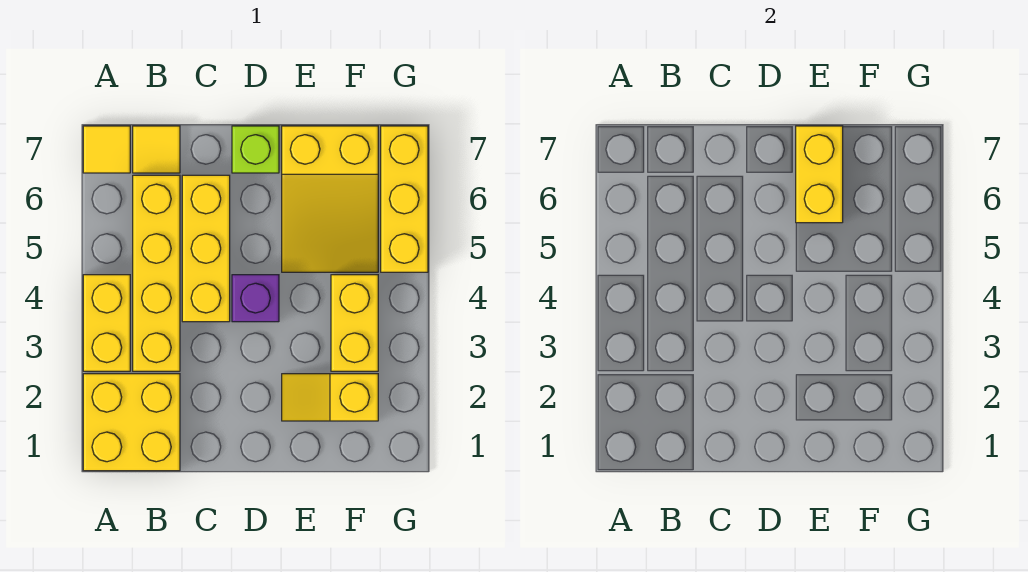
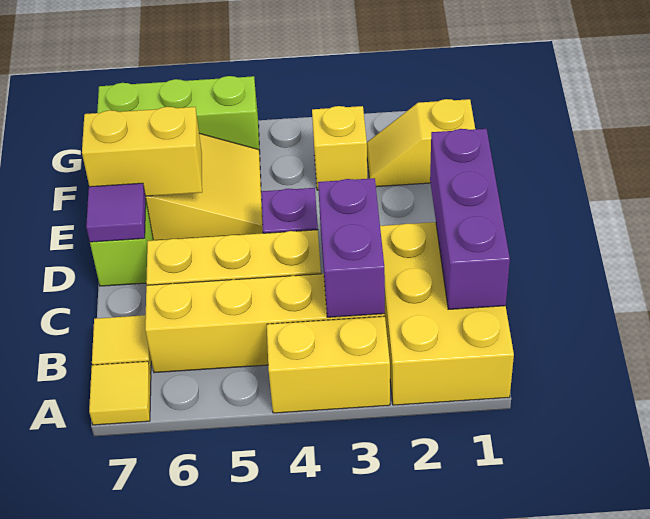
yellow brick A1:B2 level 1 -> yellow brick A1:C2 level 1
none -> purple brick B1:D1 level 2
none -> purple brick B3:C3 level 2
none -> purple tile D7 level 2
yellow slope E2:F2 level 1 top F -> yellow slope F1:F2 level 1 top 1
yellow brick F3:F4 level 1 -> yellow brick F3 level 1
yellow brick G5:G7 level 1 -> lime brick G5:G7 level 1

